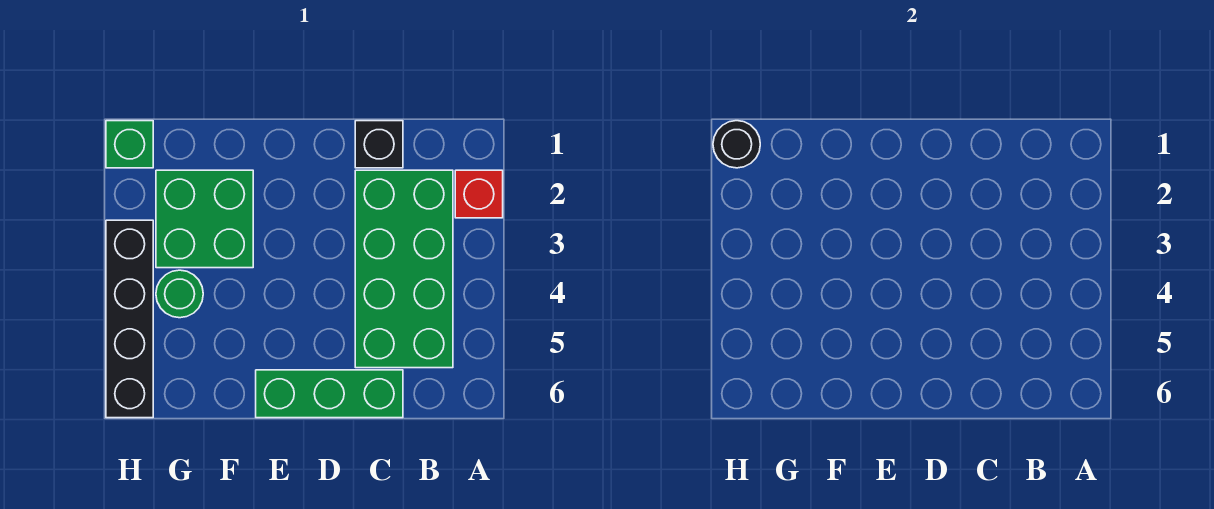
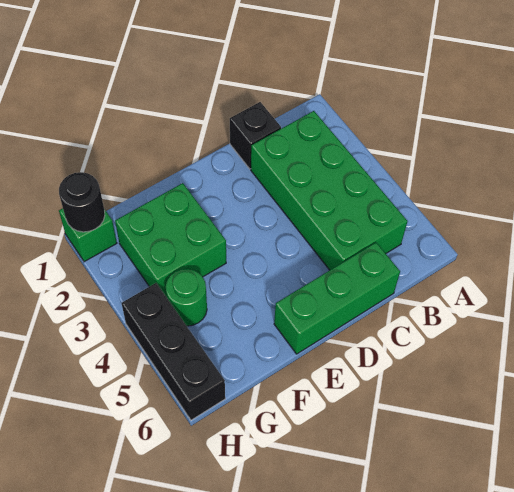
red brick A2 level 1 -> none
black brick H3:H6 level 1 -> black brick H4:H6 level 1

